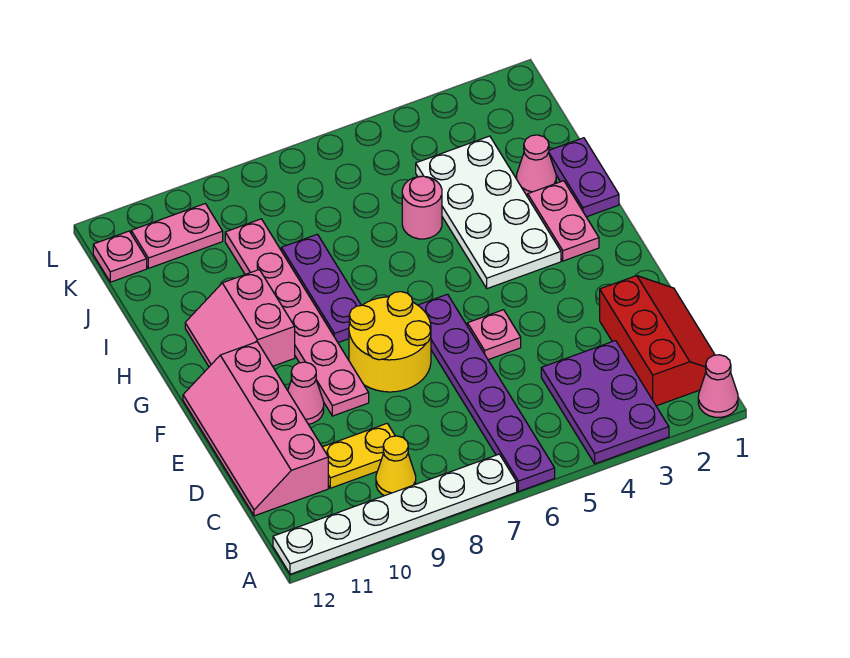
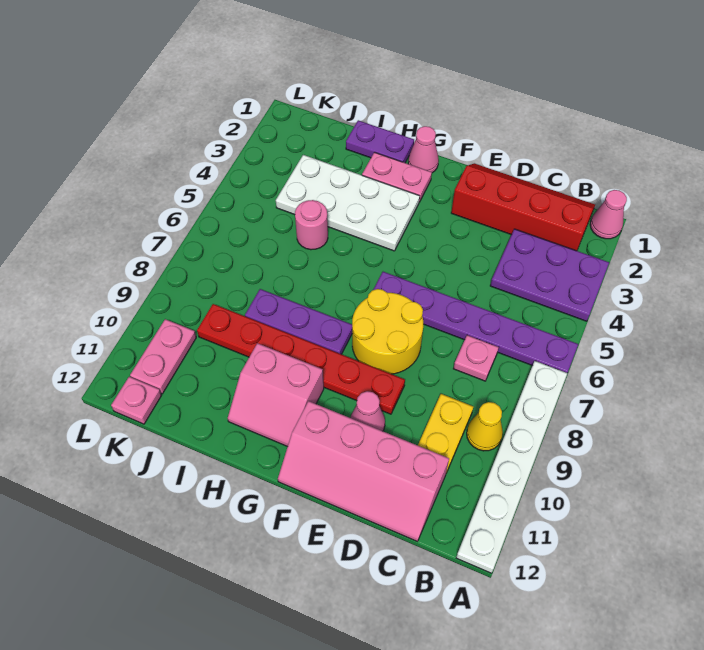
red slope B1:D2 level 1 top 2 -> red slope B1:E2 level 1 top 2
pink plate E5 level 1 -> pink plate C7 level 1
pink plate E9:J9 level 1 -> red plate E9:J9 level 1
pink cone I2 level 1 -> pink cone G1 level 1

